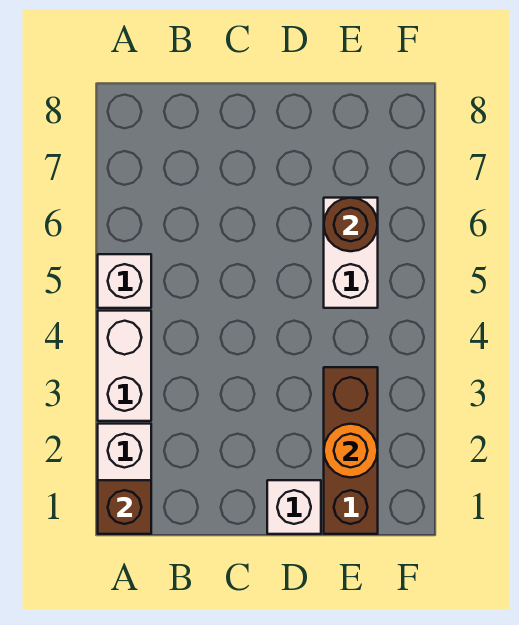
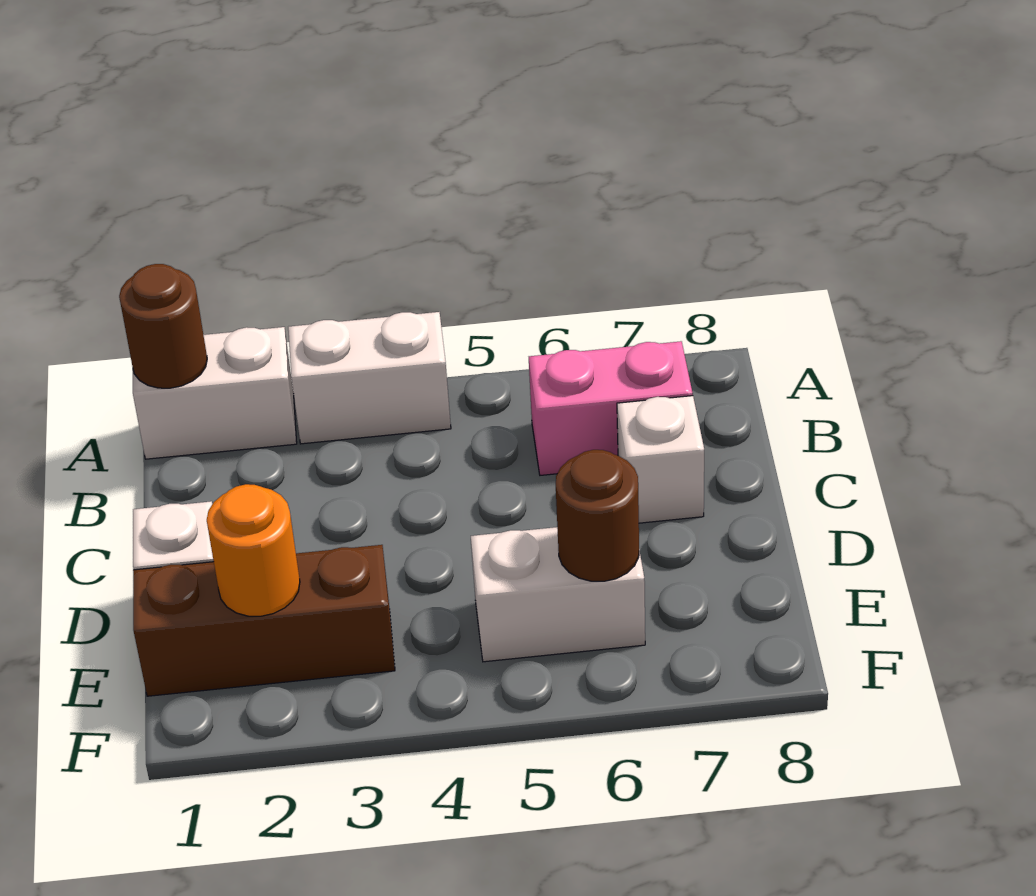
brown brick A1 level 2 -> brown round brick A1 level 2
white brick A5 level 1 -> white brick C7 level 1
none -> pink brick B6:B7 level 1

